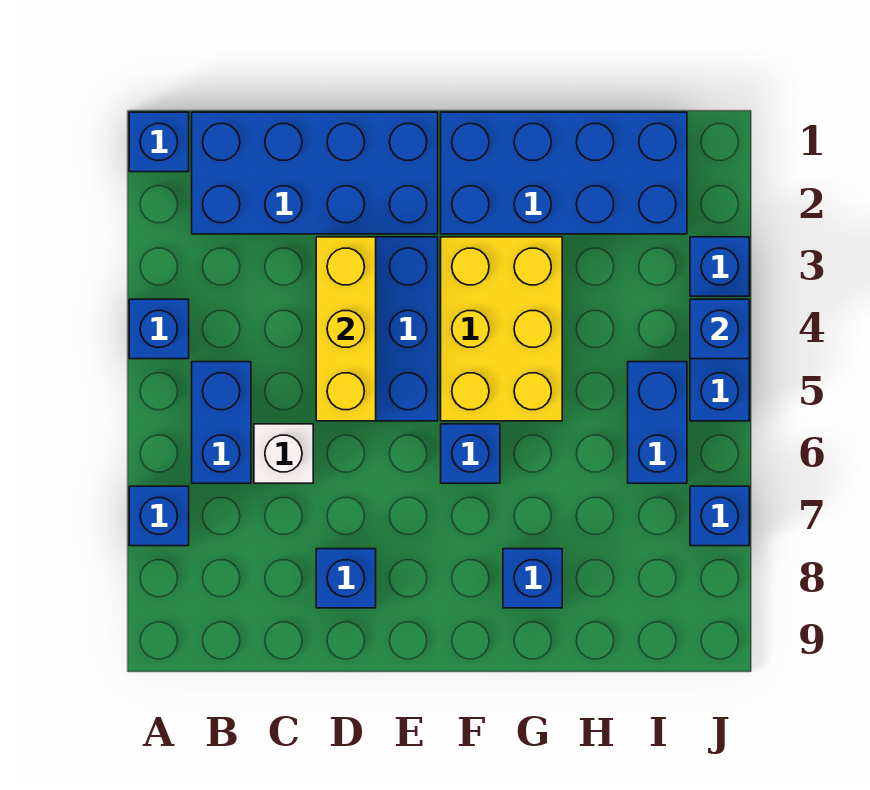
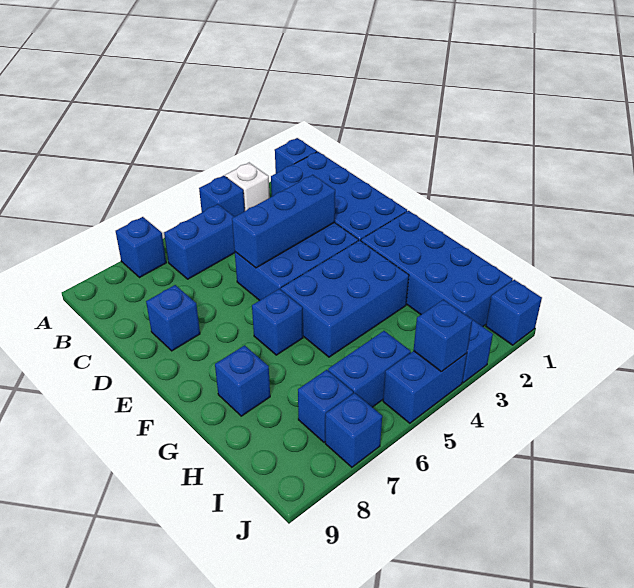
white brick C6 level 1 -> white brick A3 level 1
yellow brick D3:D5 level 2 -> blue brick D3:D5 level 2
yellow brick F3:G5 level 1 -> blue brick F3:G5 level 1
none -> blue brick I7 level 1
none -> blue brick J1 level 1

